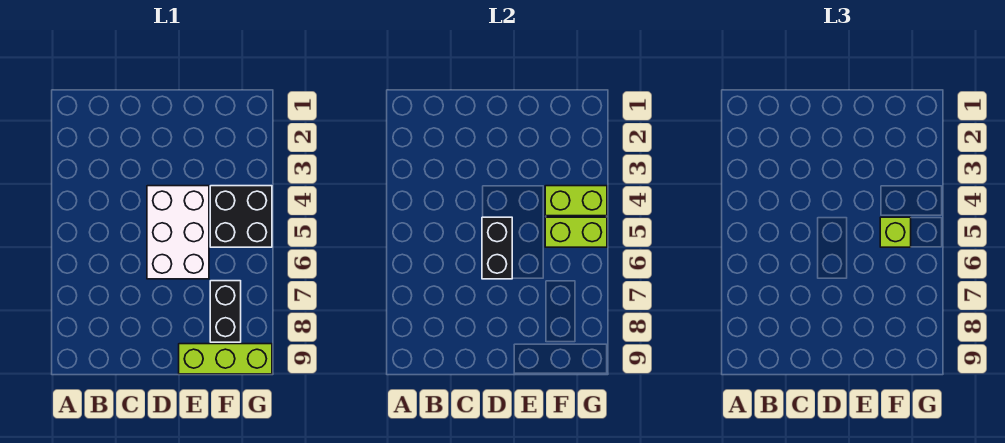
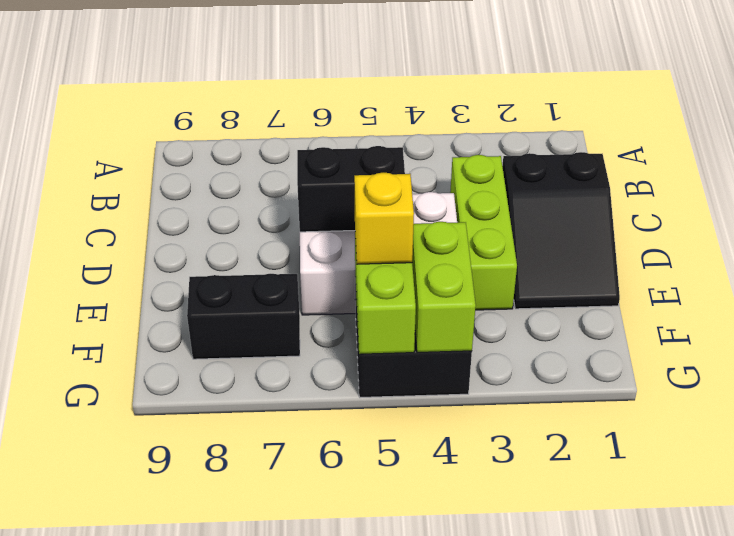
none -> black slope C1:E2 level 1 top C
lime brick E9:G9 level 1 -> lime brick C3:E3 level 1
lime brick F5 level 3 -> yellow brick F5 level 3

